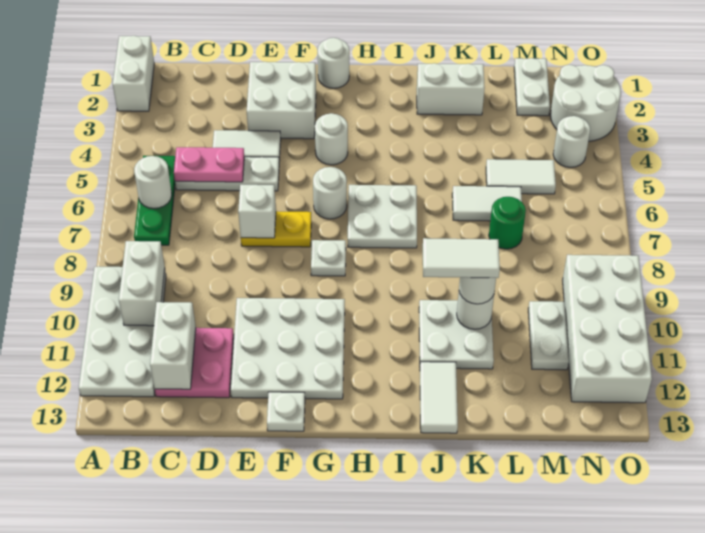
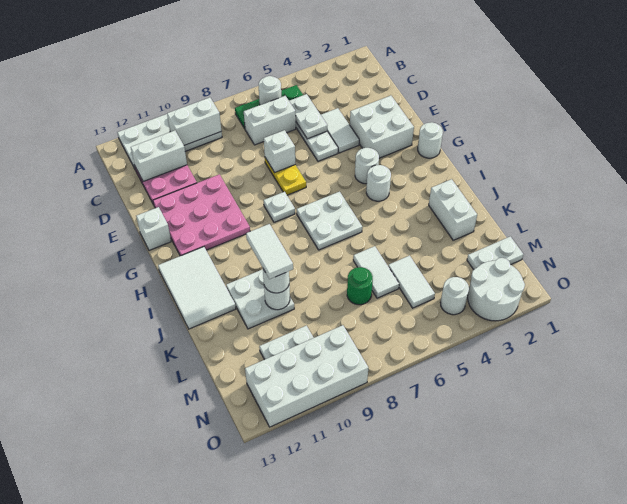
white brick A1:A2 level 1 -> white brick C6:C7 level 1
pink plate C5:D5 level 2 -> white plate C5:D5 level 2
white plate E10:G12 level 1 -> pink plate E10:G12 level 1
white plate F13 level 1 -> white brick F13 level 1
white round brick G6 level 1 -> white round brick H4 level 1
white tile J12:J13 level 1 -> white tile H12:J13 level 1

